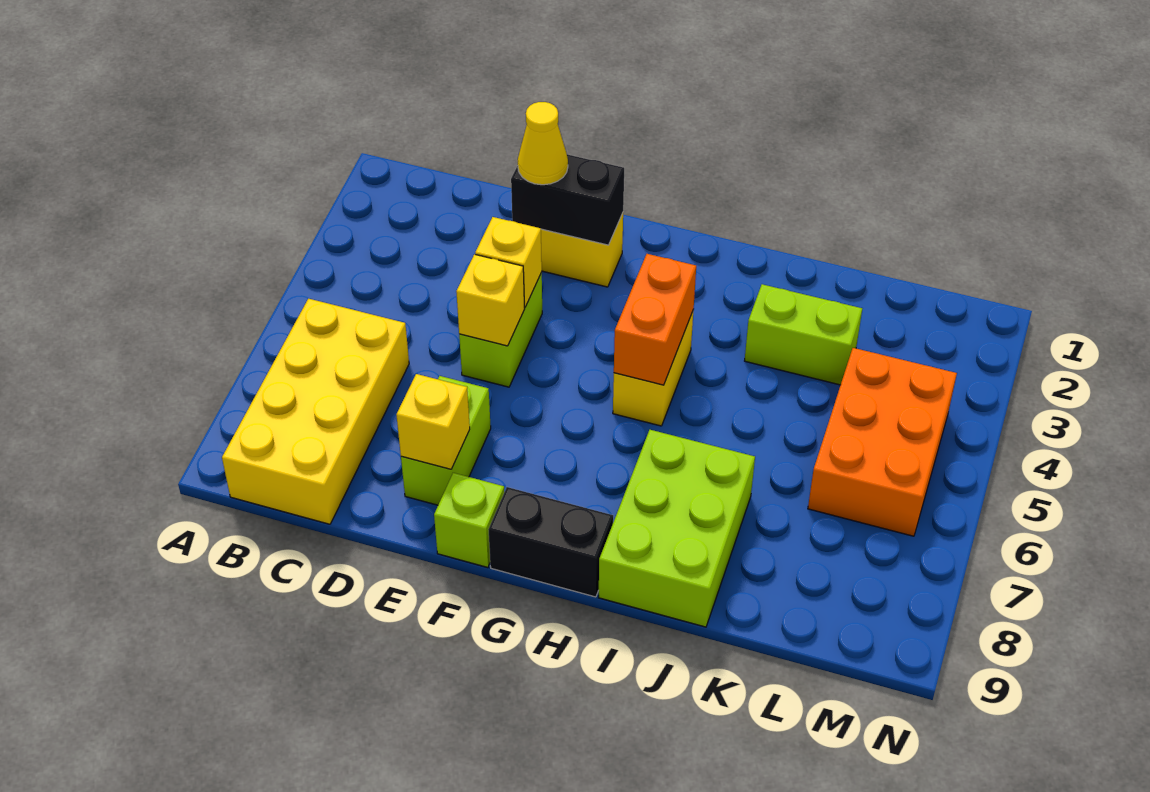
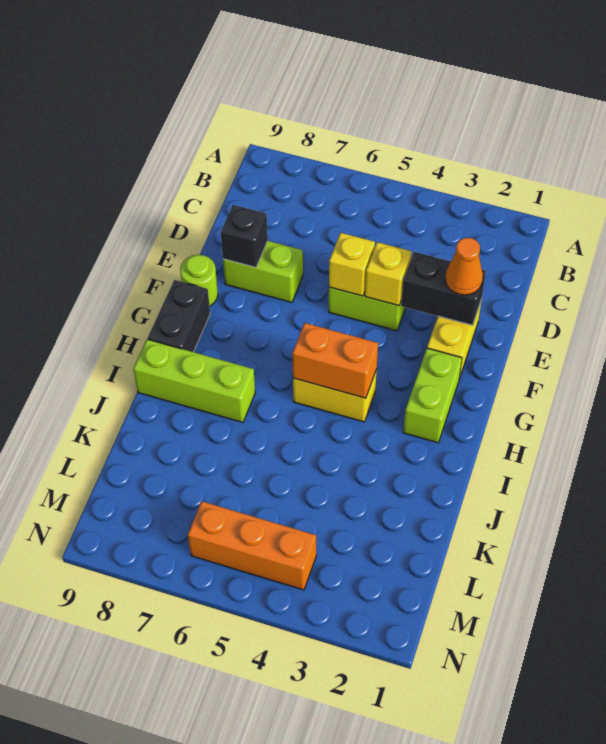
yellow brick B6:C9 level 1 -> none
black brick E2:F2 level 2 -> black brick E2:E3 level 2
yellow cone E2 level 3 -> orange cone E2 level 3
yellow brick E8 level 2 -> black brick E8 level 2
lime brick F9 level 1 -> lime round brick F9 level 1
lime brick I7:J9 level 1 -> lime brick I7:I9 level 1
lime brick J3:K3 level 1 -> lime brick G2:H2 level 1
orange brick L4:M6 level 1 -> orange brick M4:M6 level 1

